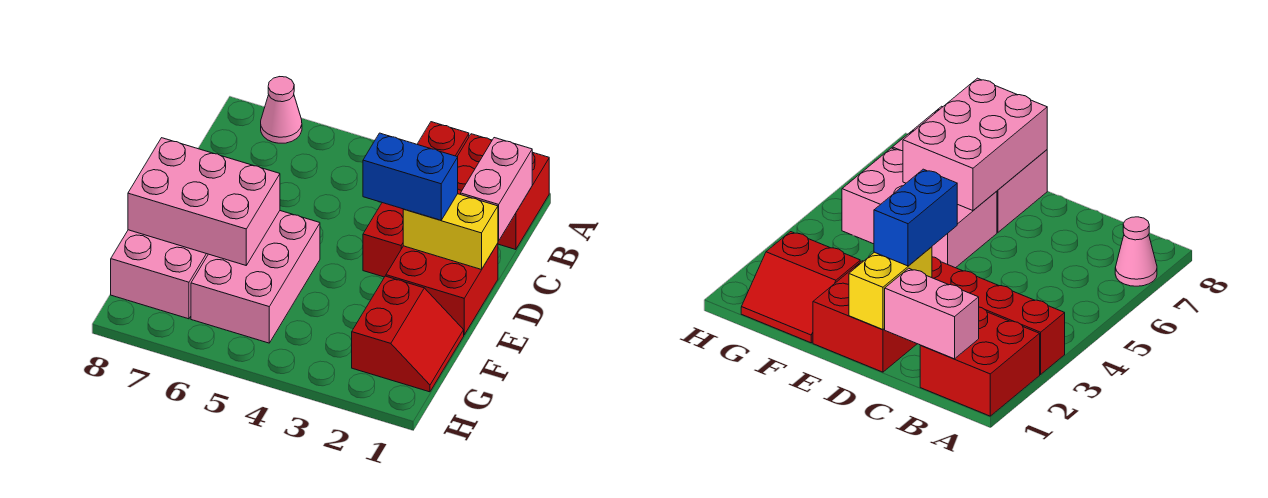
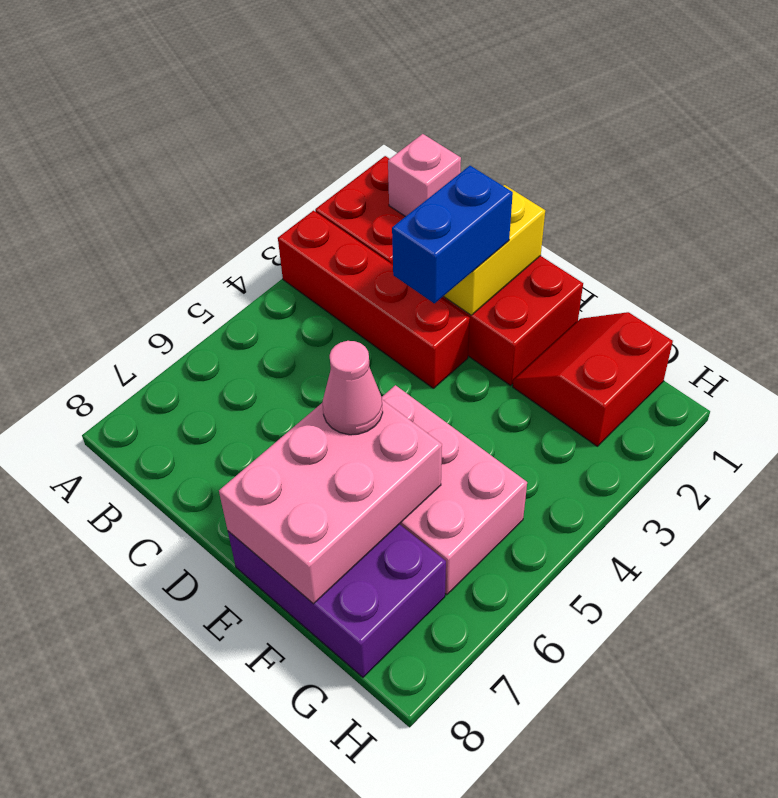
pink cone A7 level 1 -> pink cone E6 level 3
pink brick B1:C1 level 2 -> pink brick B1 level 2
pink brick E7:G8 level 1 -> purple brick E7:G8 level 1
red slope F1:G2 level 1 top 2 -> red slope F1:G2 level 1 top G

